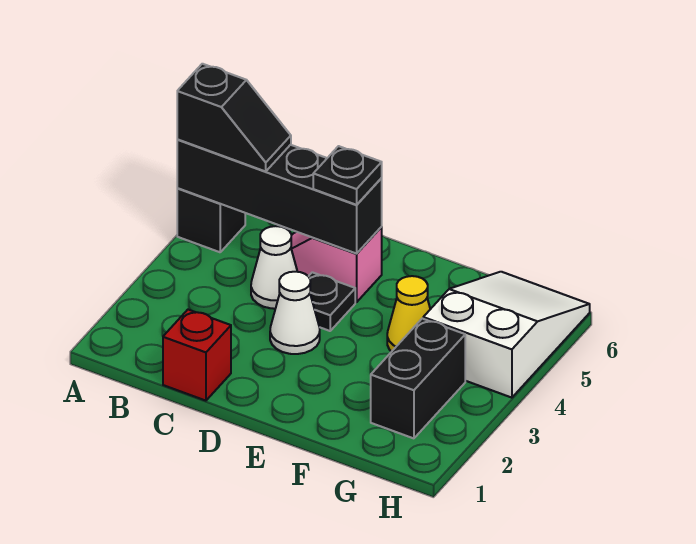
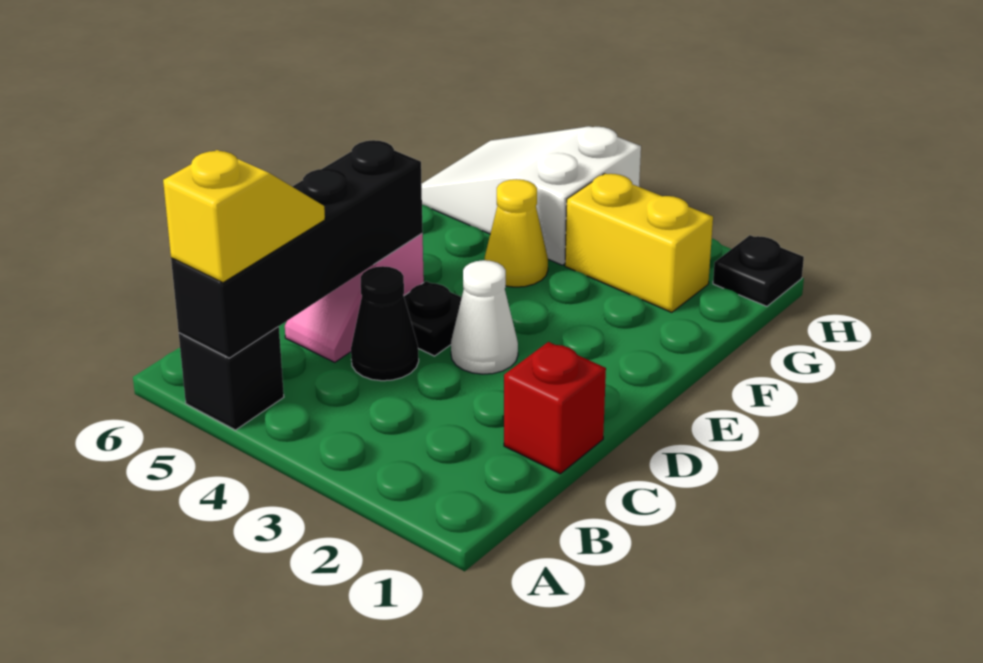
black slope A5:B5 level 3 top A -> yellow slope A5:B5 level 3 top A
white cone C4 level 1 -> black cone C4 level 1
black plate D5 level 3 -> black plate H1 level 1
black brick G2:G3 level 1 -> yellow brick G2:G3 level 1

